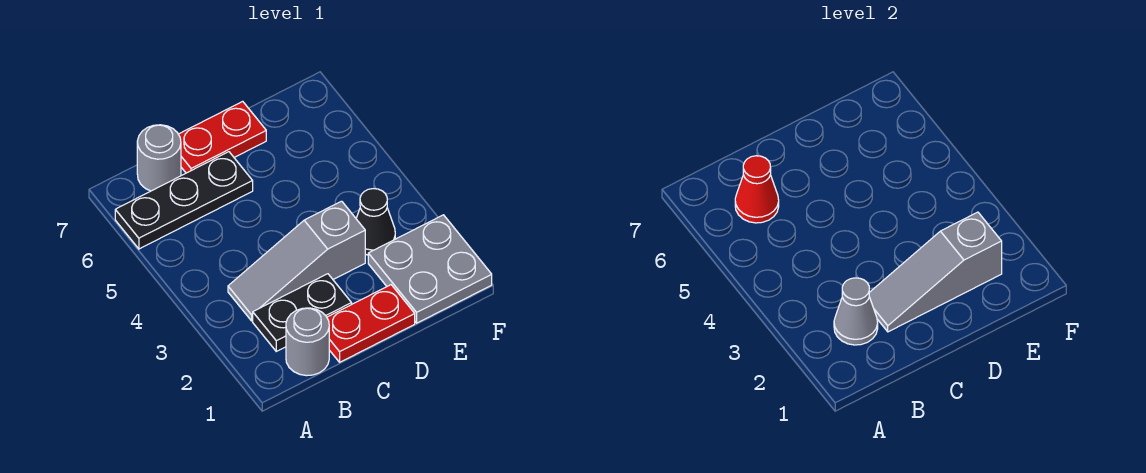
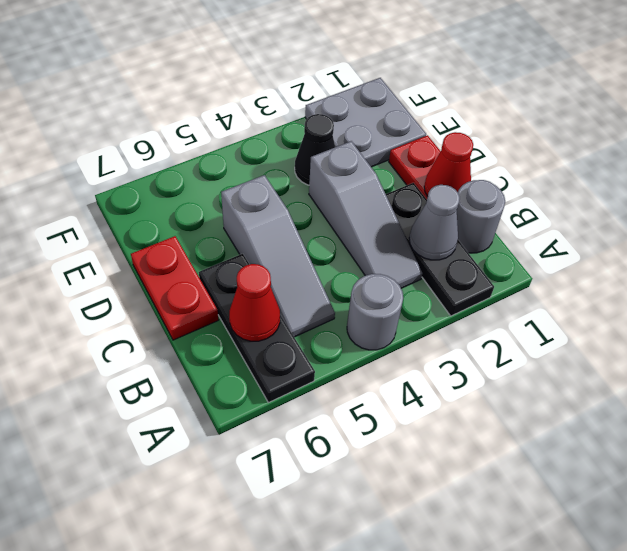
black plate B2:C2 level 1 -> black plate A2:C2 level 1
grey round brick B7 level 1 -> grey round brick A4 level 1
none -> red cone C1 level 2
grey slope C2:E2 level 2 top E -> grey slope B5:D5 level 1 top D

